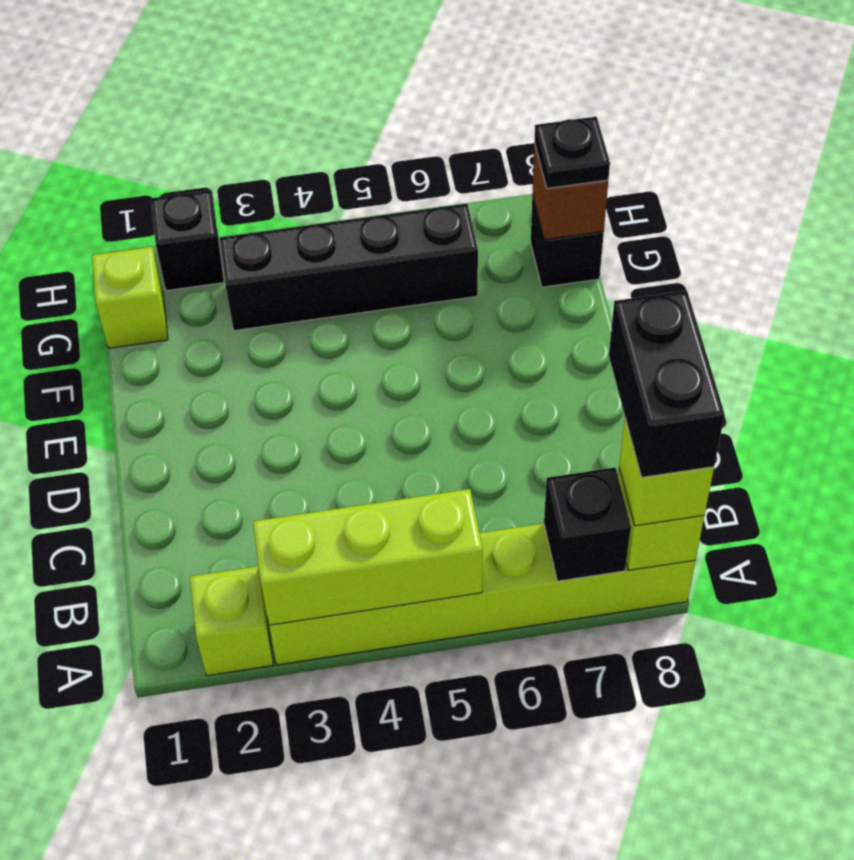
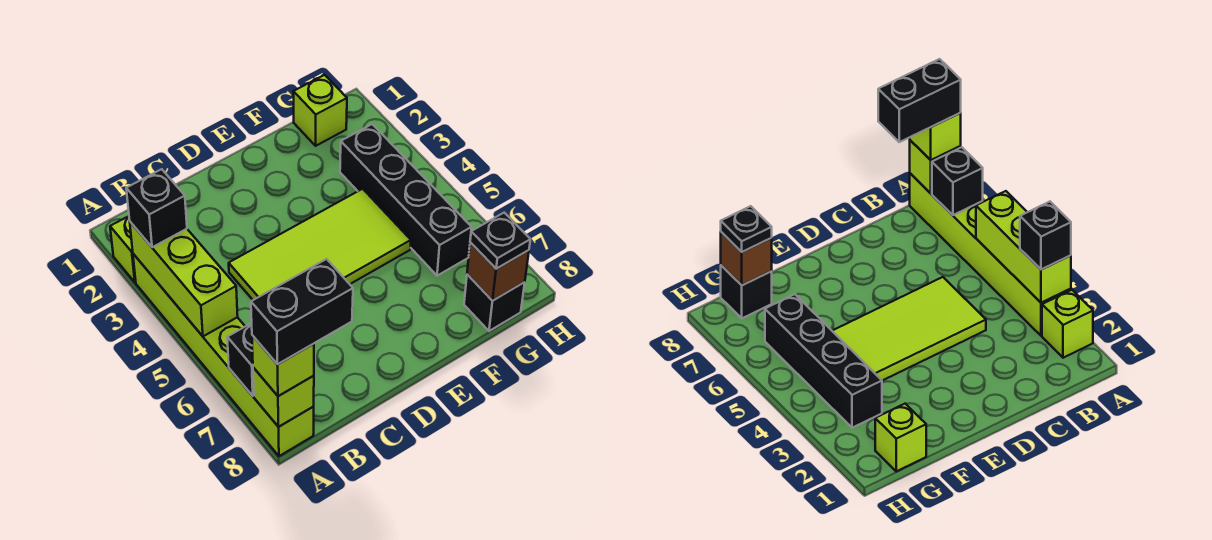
none -> lime tile C4:F5 level 1
black brick H2 level 1 -> black brick A3 level 3

